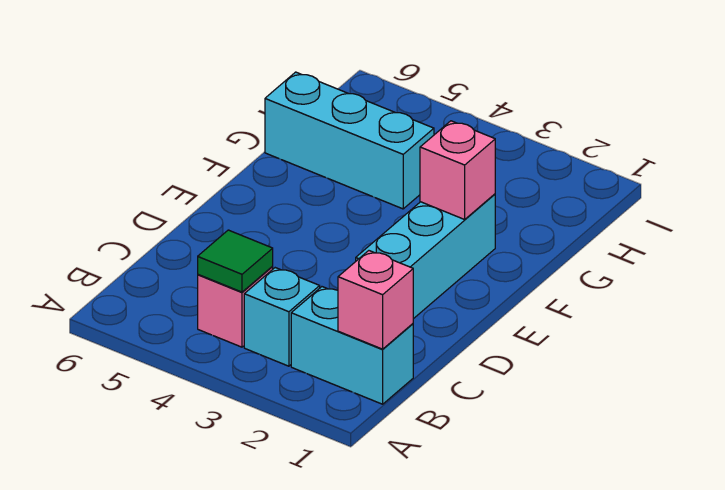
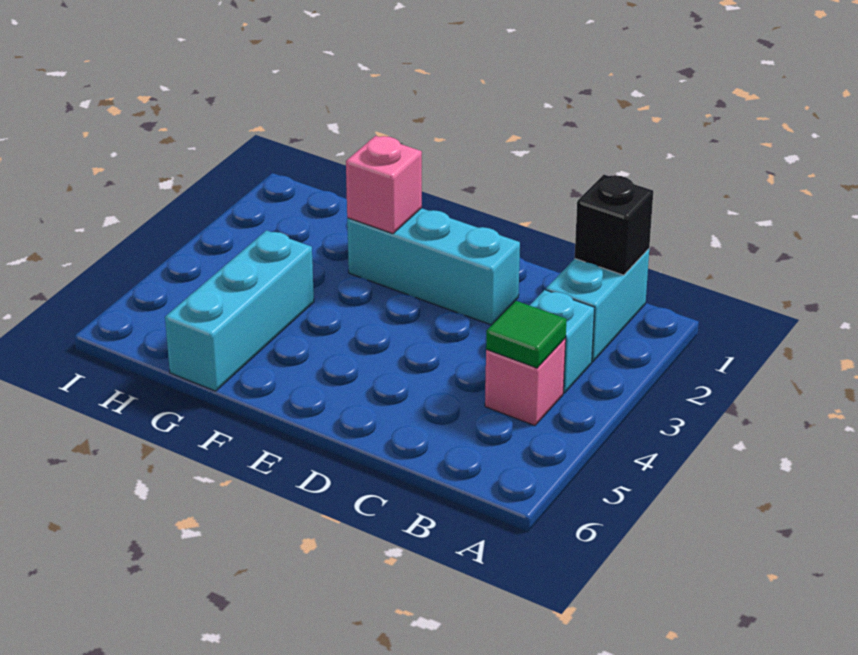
pink brick B1 level 2 -> black brick B1 level 2

